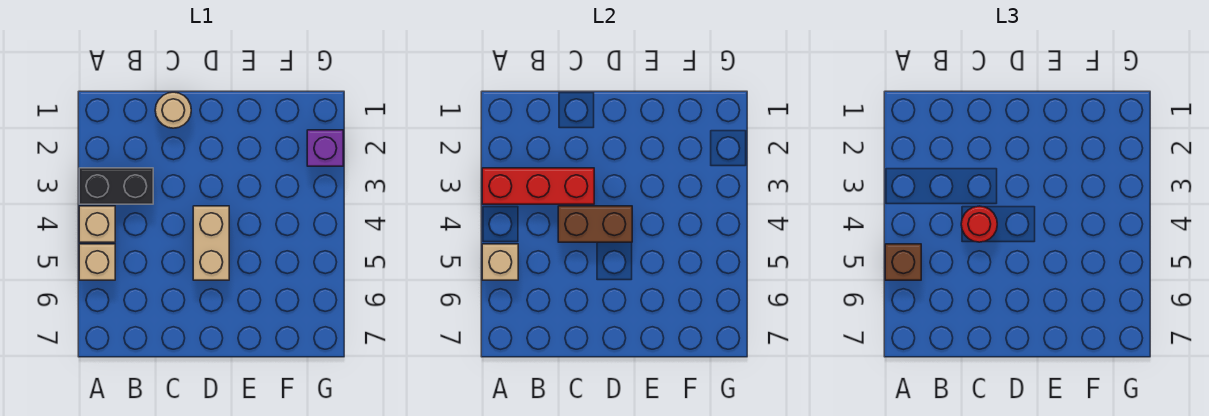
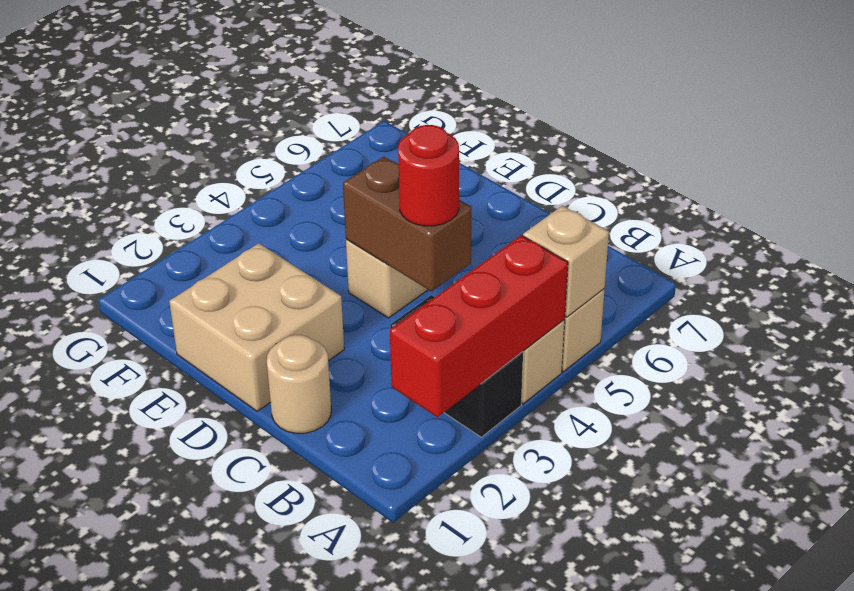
red brick A3:C3 level 2 -> red brick A2:A4 level 2
brown brick A5 level 3 -> none
none -> tan brick D1:E2 level 1
purple brick G2 level 1 -> none

